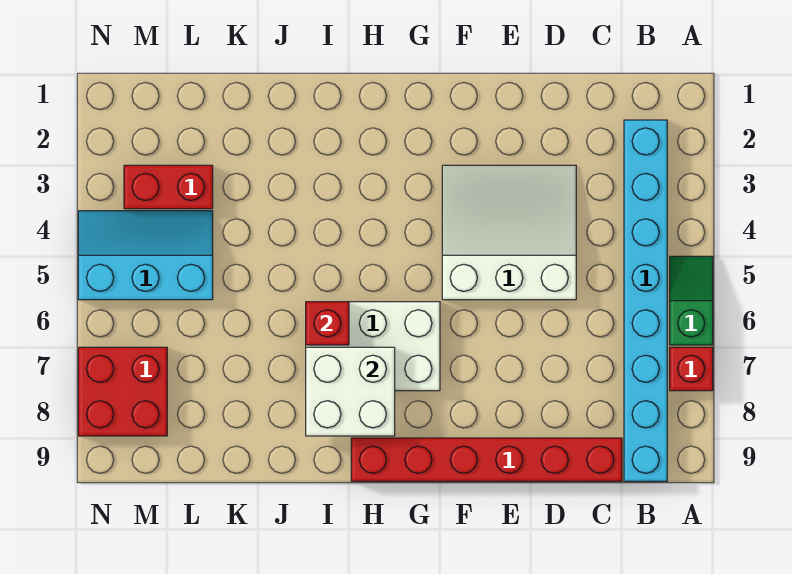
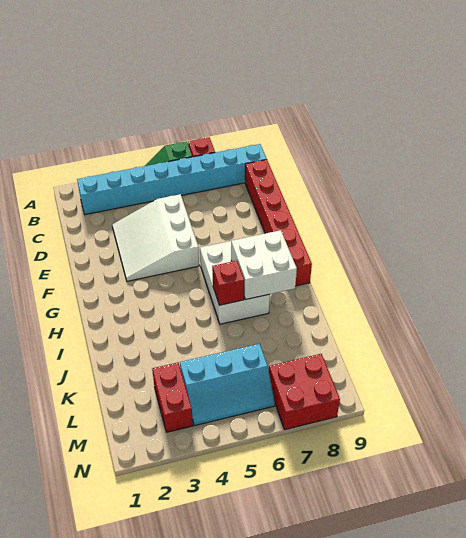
cyan slope L4:N5 level 1 top 5 -> cyan slope L4:M6 level 1 top L

